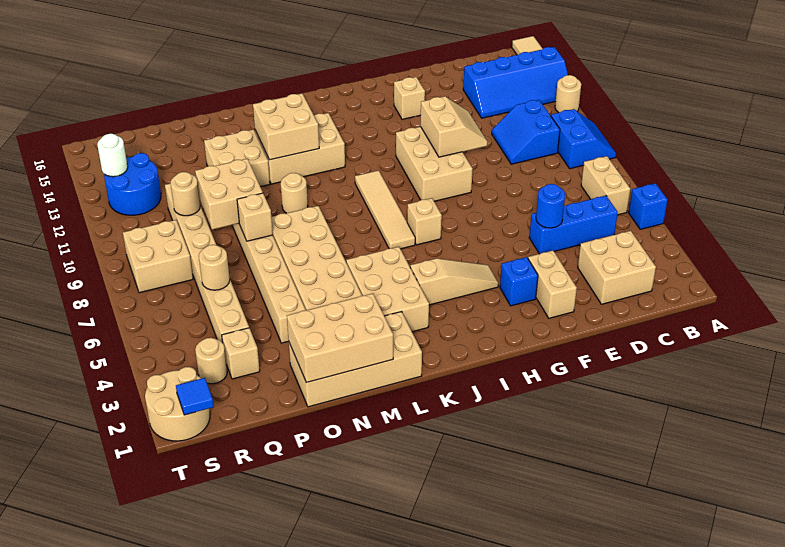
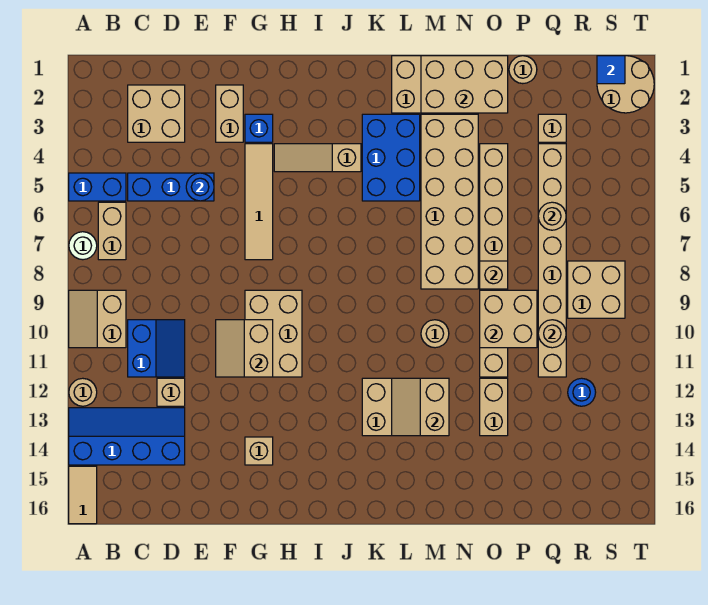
blue brick A5 level 1 -> blue brick A5:B5 level 1
blue slope A9:B10 level 1 top B -> tan slope A9:B10 level 1 top B
tan brick I7 level 1 -> tan brick D12 level 1
tan tile J7:J10 level 1 -> tan tile G4:G7 level 1
tan brick K3:L5 level 1 -> blue brick K3:L5 level 1
tan brick L12:M13 level 2 -> tan slope L12:M13 level 2 top M
tan brick N12:O13 level 1 -> tan brick O12:O13 level 1
tan round brick R3 level 1 -> tan round brick P1 level 1
blue round brick R12:S13 level 1 -> blue round brick R12 level 1
white round brick S13 level 2 -> white round brick A7 level 1

